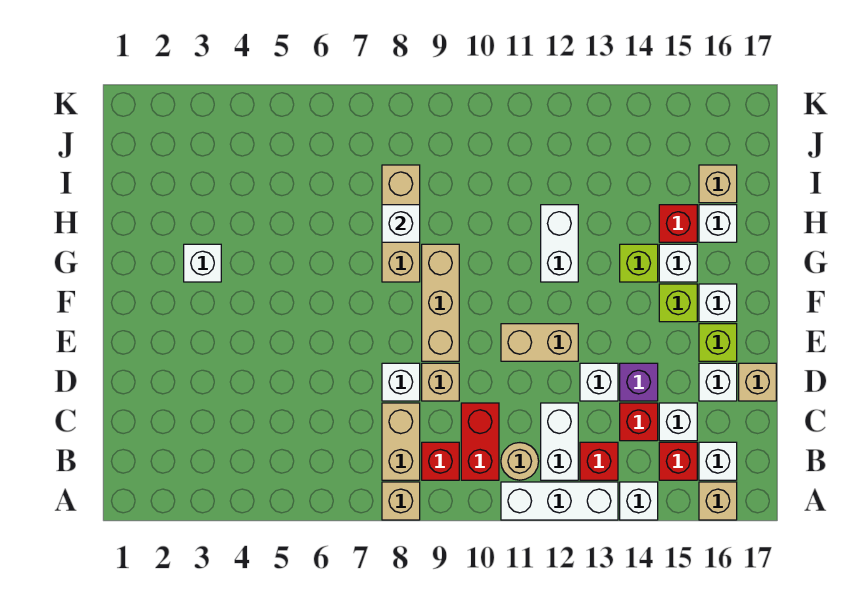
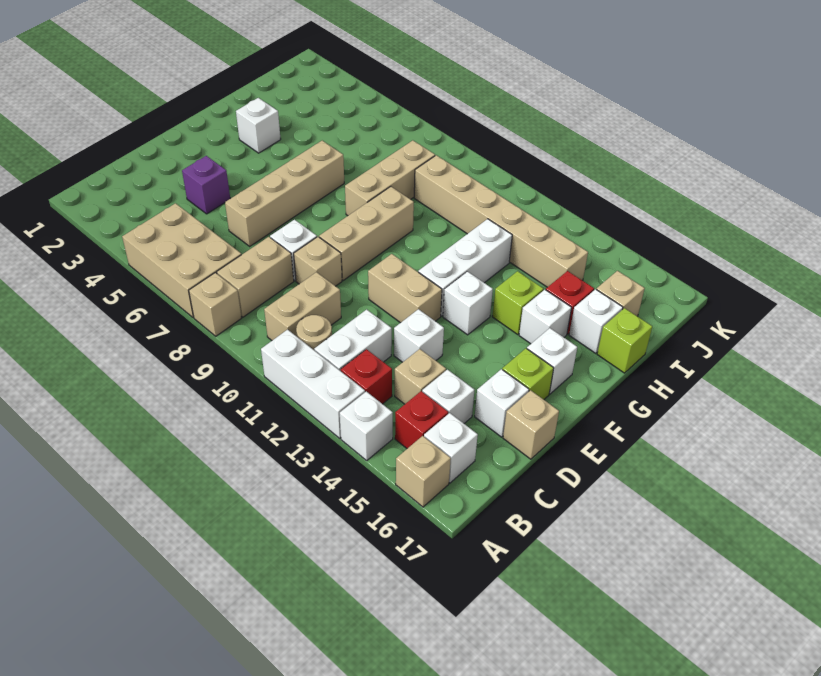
none -> tan brick A5:B7 level 1
red brick B9 level 1 -> none
red brick B10:C10 level 1 -> tan brick B10:C10 level 1
red brick C14 level 1 -> tan brick C14 level 1
none -> tan brick D6:G6 level 1
purple brick D14 level 1 -> purple brick D4 level 1
lime brick F15 level 1 -> lime brick H17 level 1
white brick G12:H12 level 1 -> white brick F12:H12 level 1
white brick H8 level 2 -> white brick F13 level 1
none -> tan brick I9:I14 level 1

